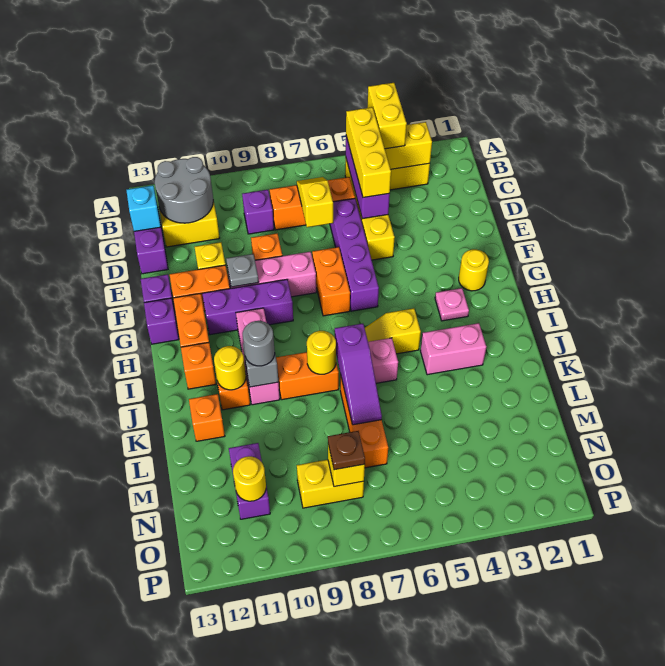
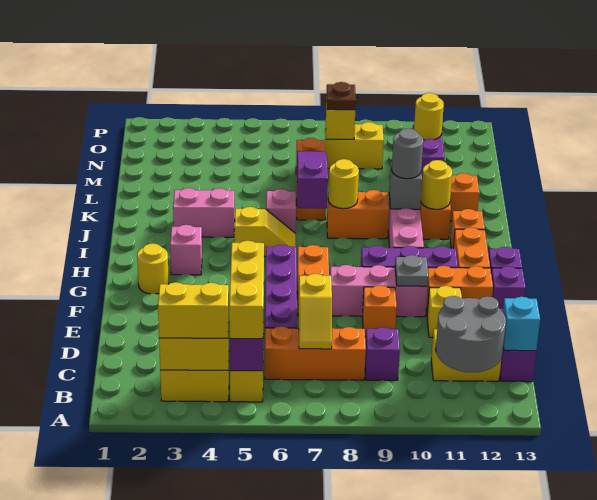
yellow brick A4:B4 level 3 -> yellow brick B3:B4 level 3
pink plate H3 level 1 -> pink brick H3 level 1

